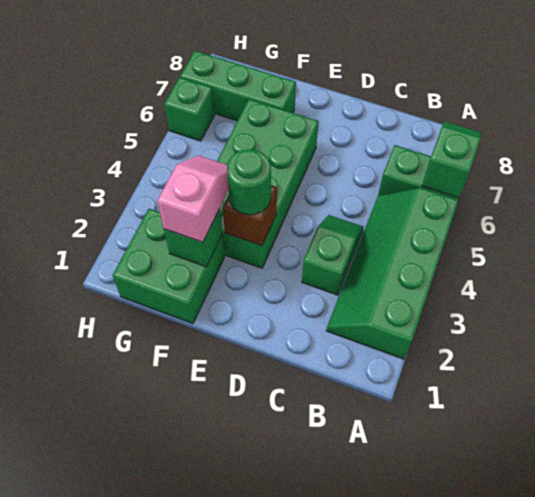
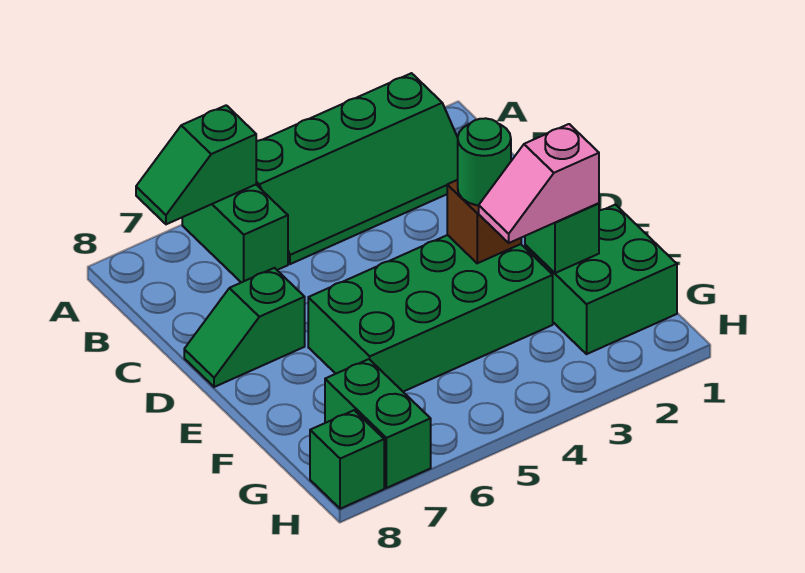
green slope C3:C4 level 1 top 3 -> green slope D7:D8 level 1 top 7
green brick F7:H7 level 1 -> green brick G7:H7 level 1
green brick H6 level 1 -> green brick H8 level 1

